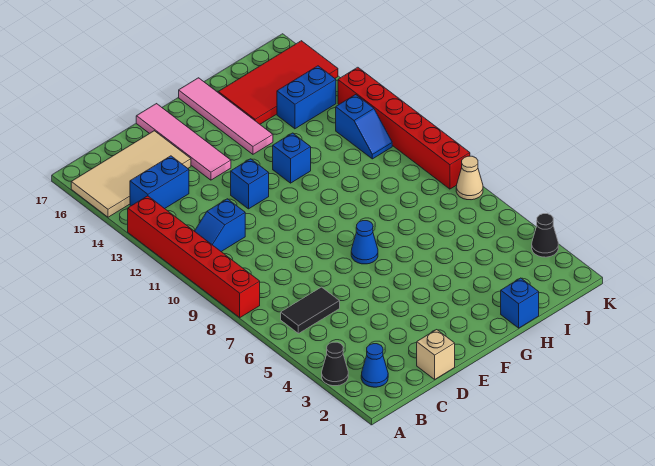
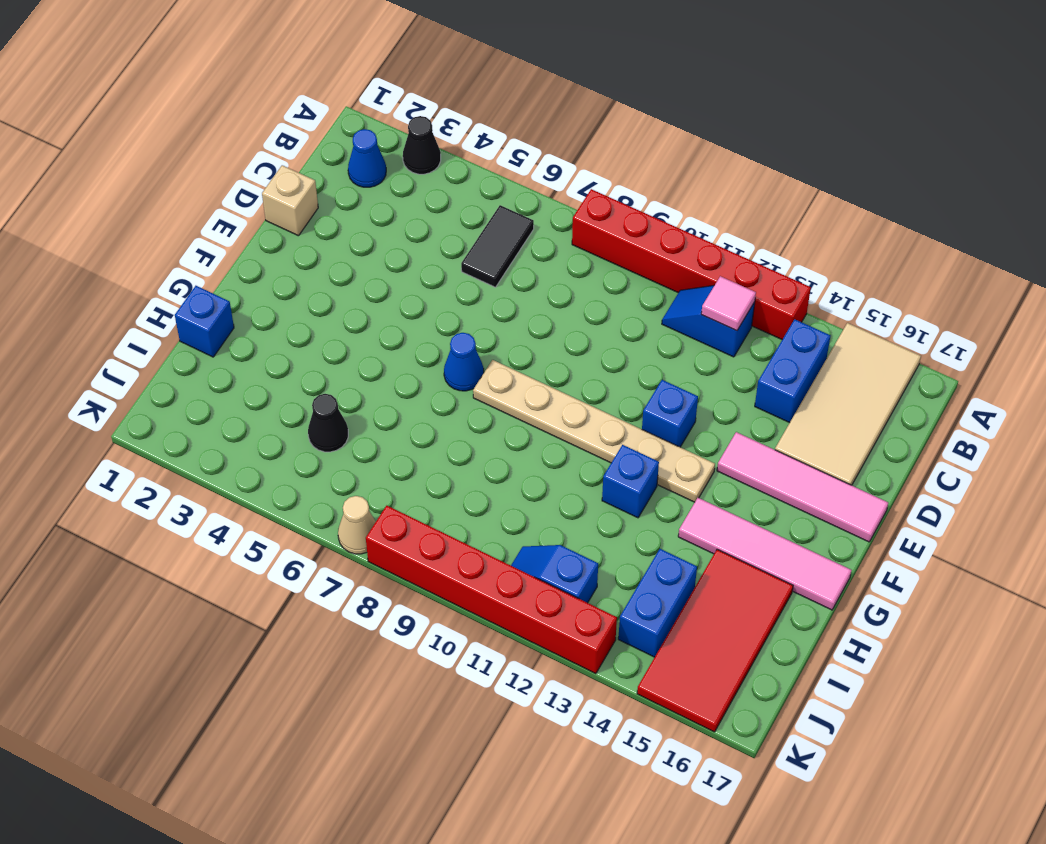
blue slope B11:C11 level 1 top C -> blue slope B11:B12 level 1 top 12
none -> pink tile B12 level 2
none -> tan plate F8:F13 level 1
black cone K3 level 1 -> black cone I5 level 1

